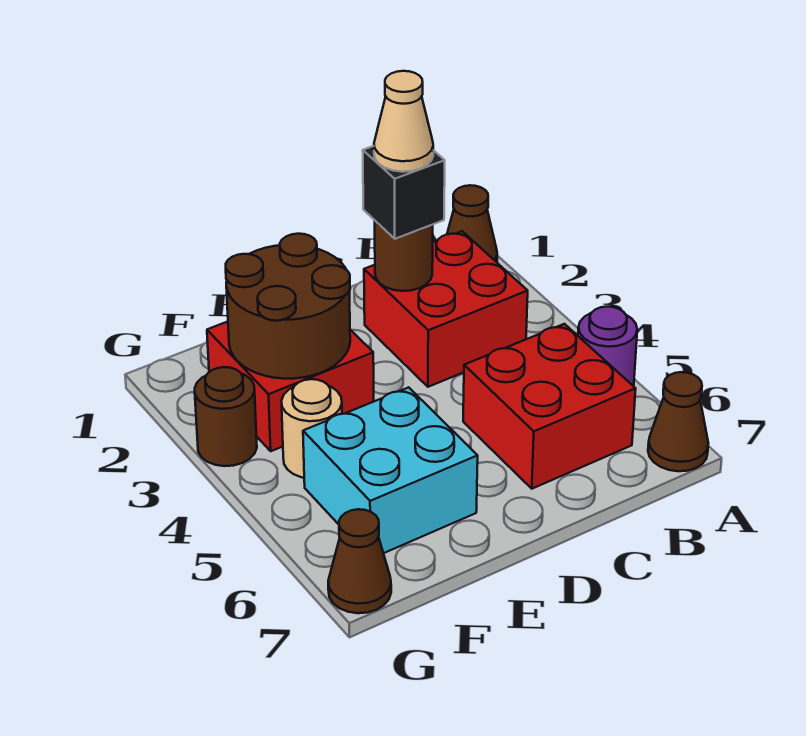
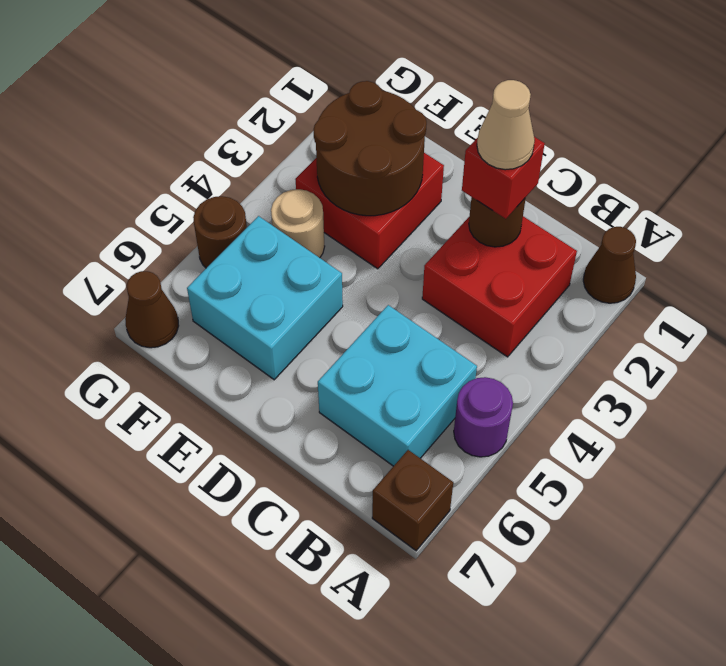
brown cone A7 level 1 -> brown brick A7 level 1
red brick B5:C6 level 1 -> cyan brick B5:C6 level 1
black brick C2 level 3 -> red brick C2 level 3
brown round brick G3 level 1 -> brown round brick G5 level 1

